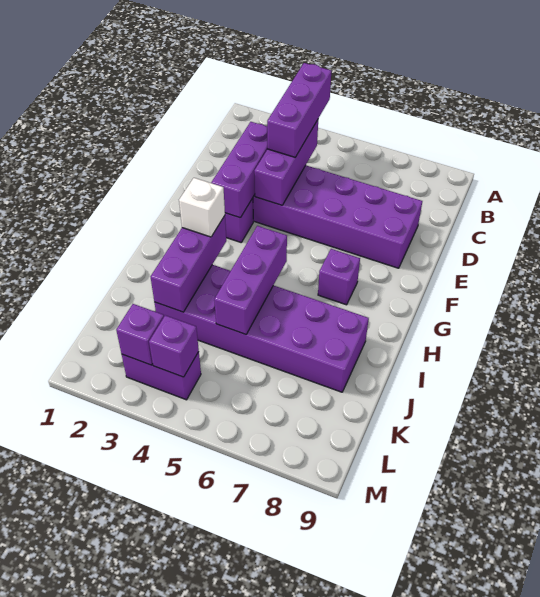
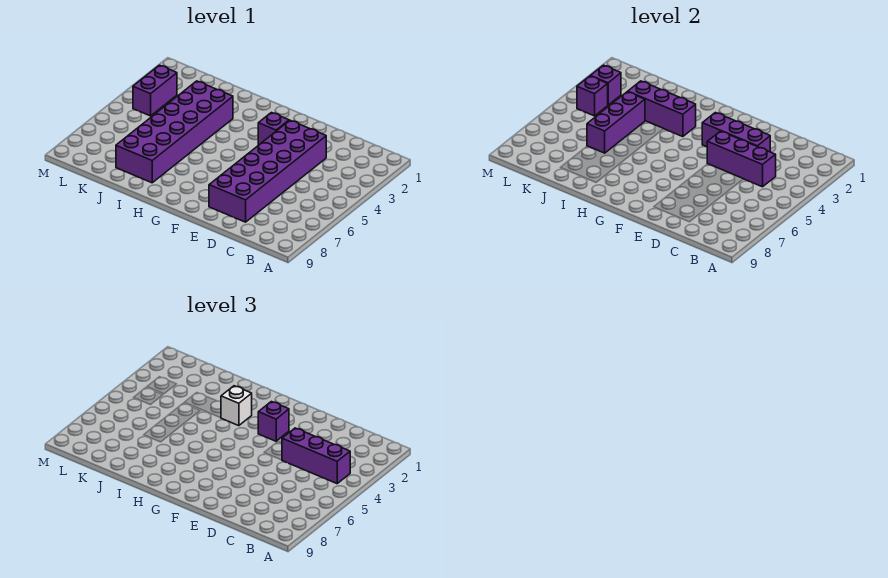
purple brick G7 level 1 -> purple brick F3 level 3
purple brick H5:J5 level 2 -> purple brick J4:J6 level 2

